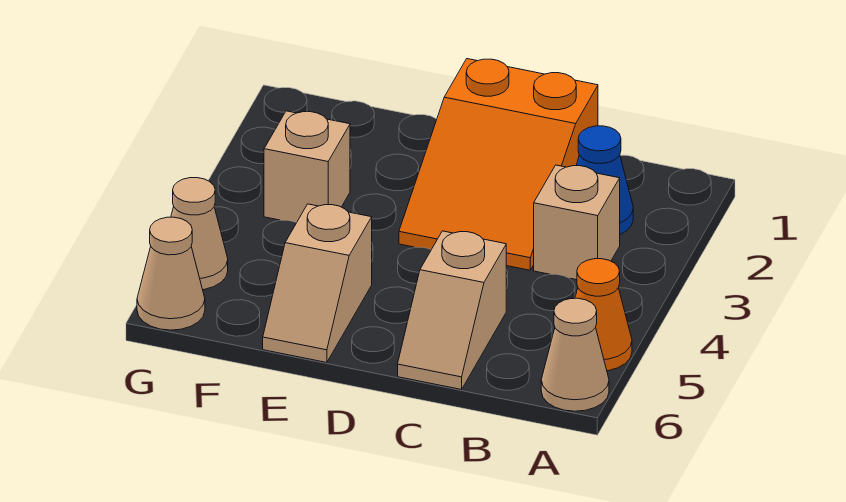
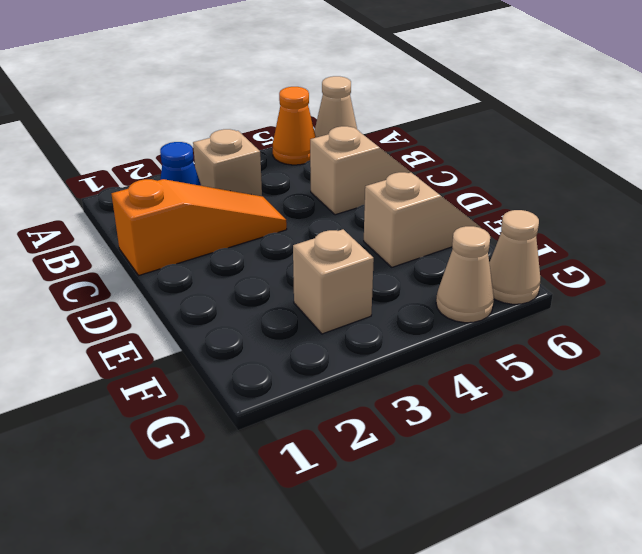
orange slope C1:D3 level 1 top 1 -> orange slope C1:C3 level 1 top 1

